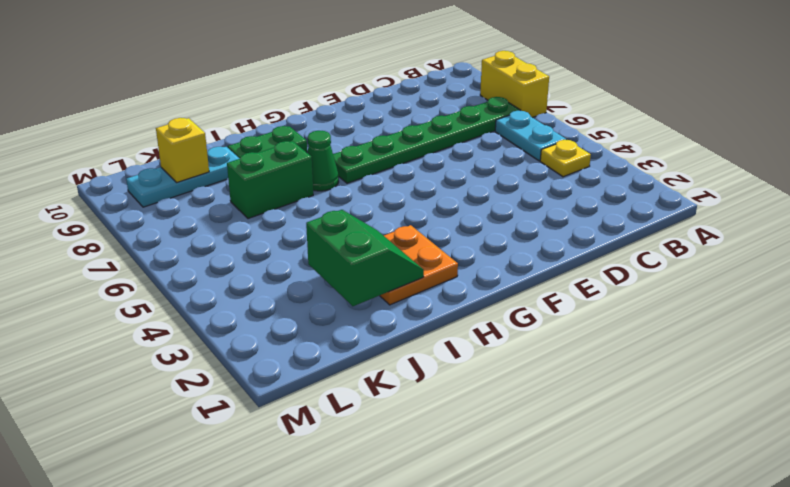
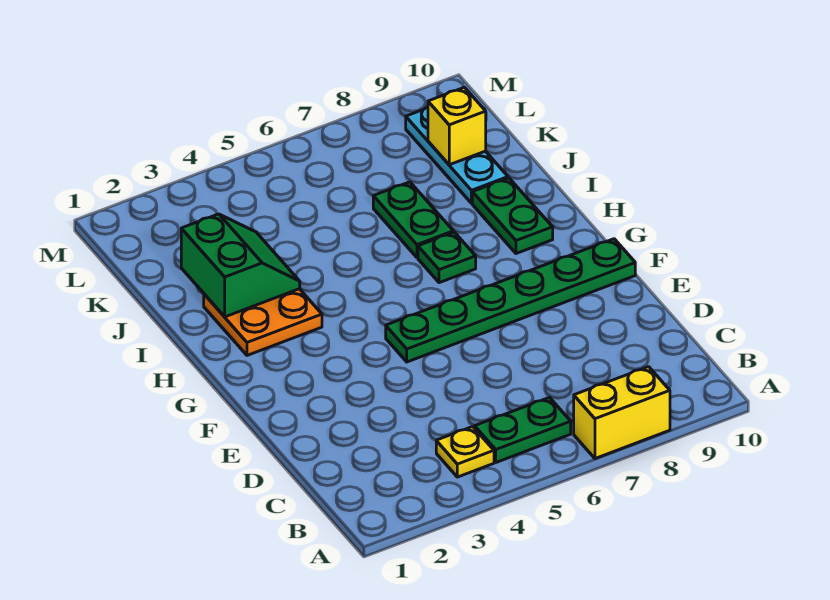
cyan plate B5:B6 level 1 -> green plate B5:B6 level 1
green plate B7:G7 level 1 -> green plate F5:F10 level 1
green cone H7 level 1 -> green plate H7 level 1
green slope I2:J3 level 2 top J -> green slope I2:J3 level 2 top 2
green brick I7:J7 level 1 -> green plate I7:J7 level 1

